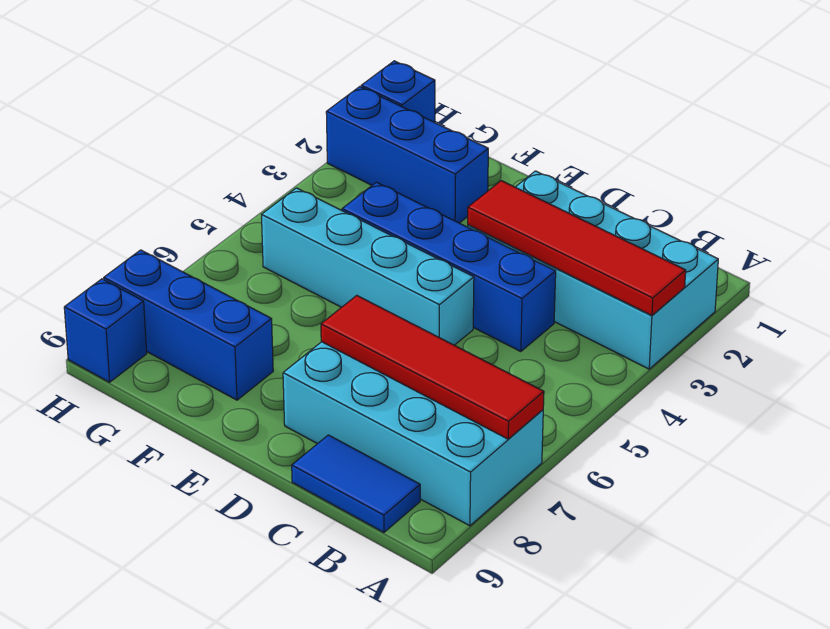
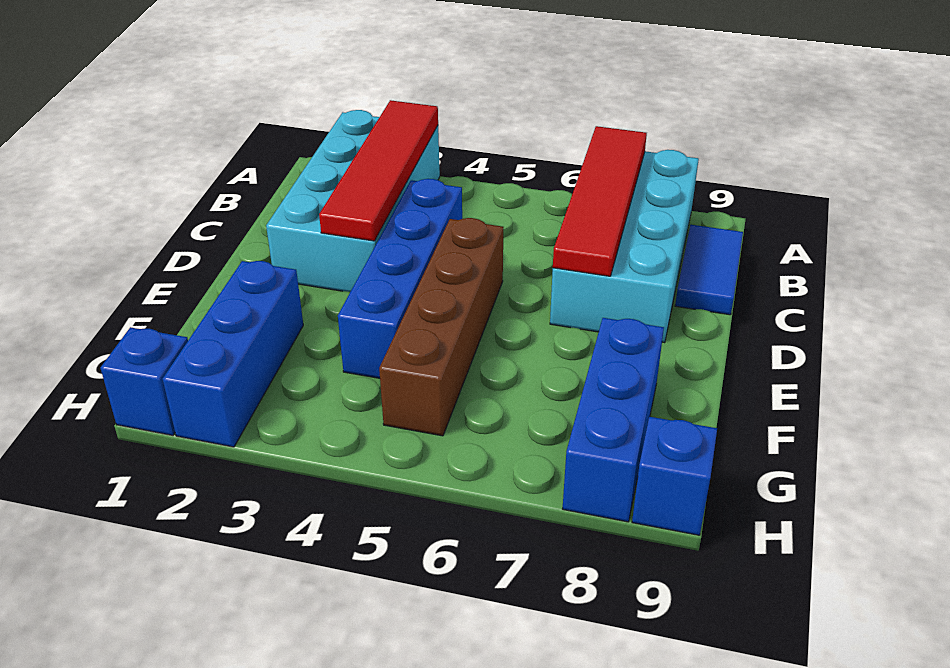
cyan brick D5:G5 level 1 -> brown brick D5:G5 level 1

